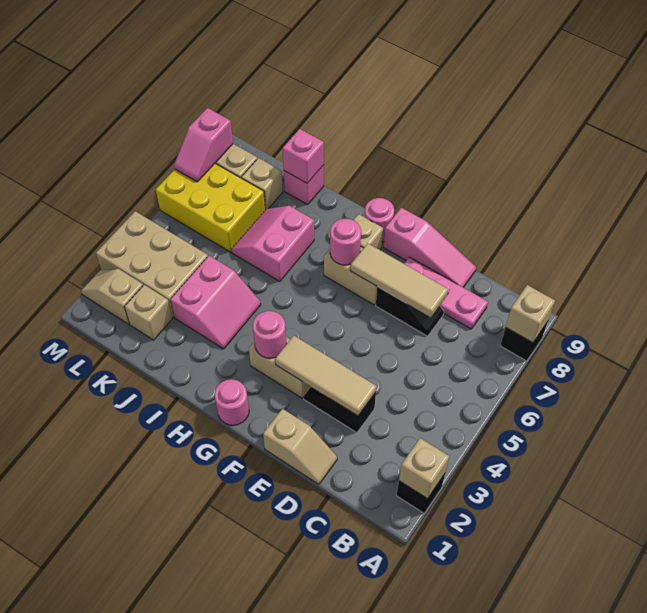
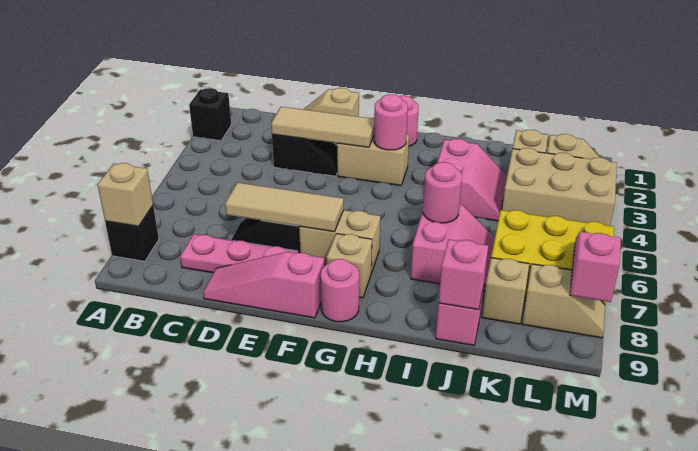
tan brick A2 level 2 -> none
pink round brick G7 level 2 -> pink round brick I6 level 2
pink slope I3:J4 level 1 top J -> pink slope I3:J4 level 1 top I

